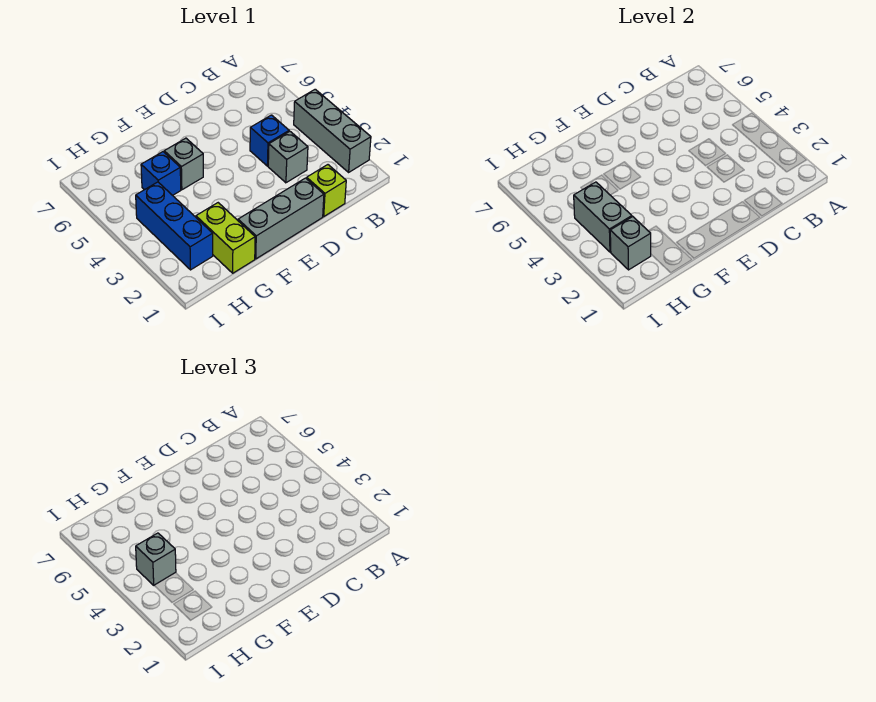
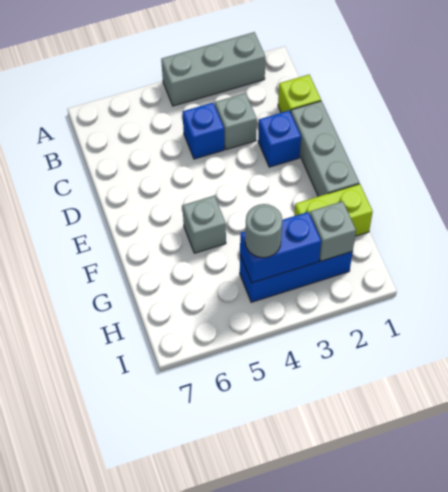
blue brick G5 level 1 -> blue brick D2 level 1
grey brick H3:H4 level 2 -> blue brick H3:H4 level 2
grey brick H4 level 3 -> grey round brick H4 level 3

